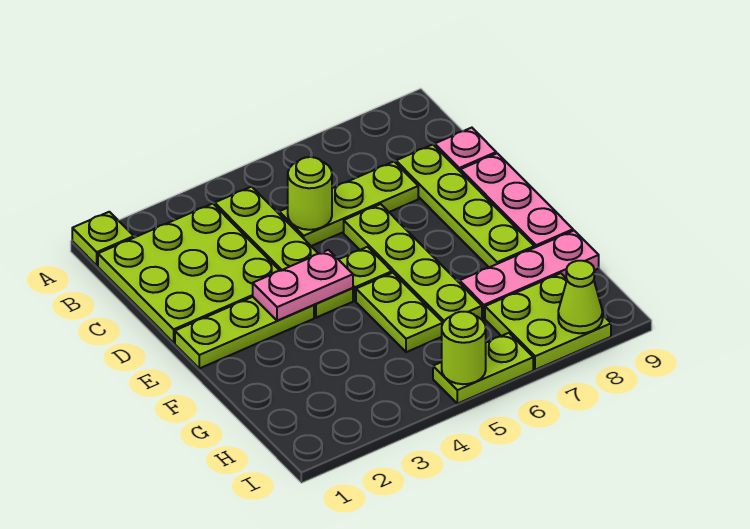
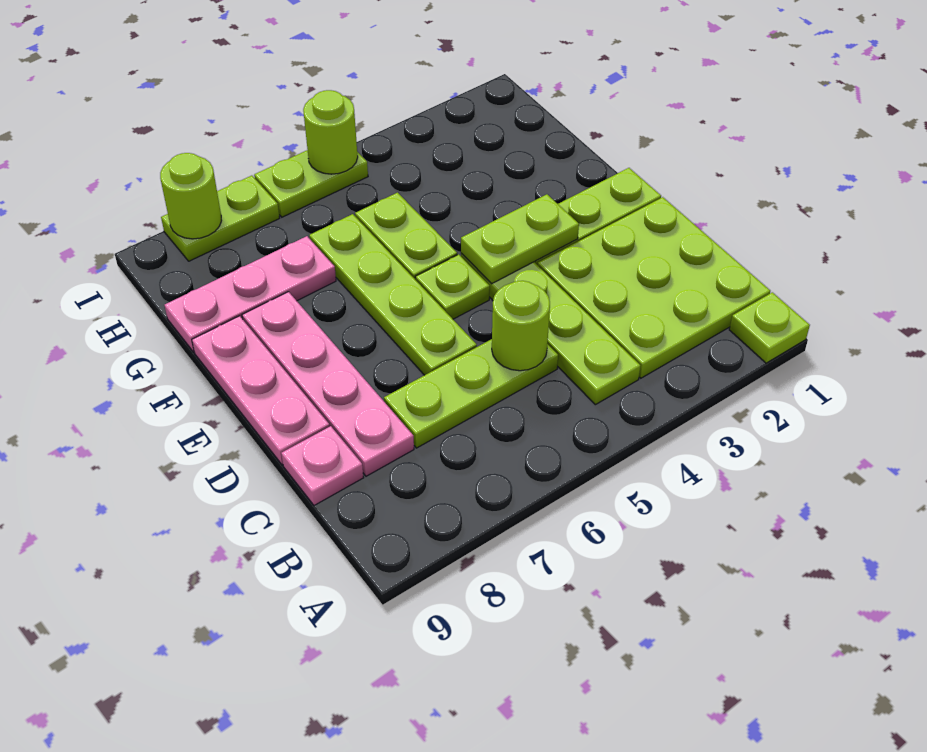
lime plate C8:F8 level 1 -> pink plate C8:F8 level 1
pink plate E3:E4 level 2 -> lime plate E3:E4 level 2
lime plate H7:I8 level 1 -> lime plate I7:I8 level 1
lime cone I8 level 2 -> lime round brick I8 level 2

